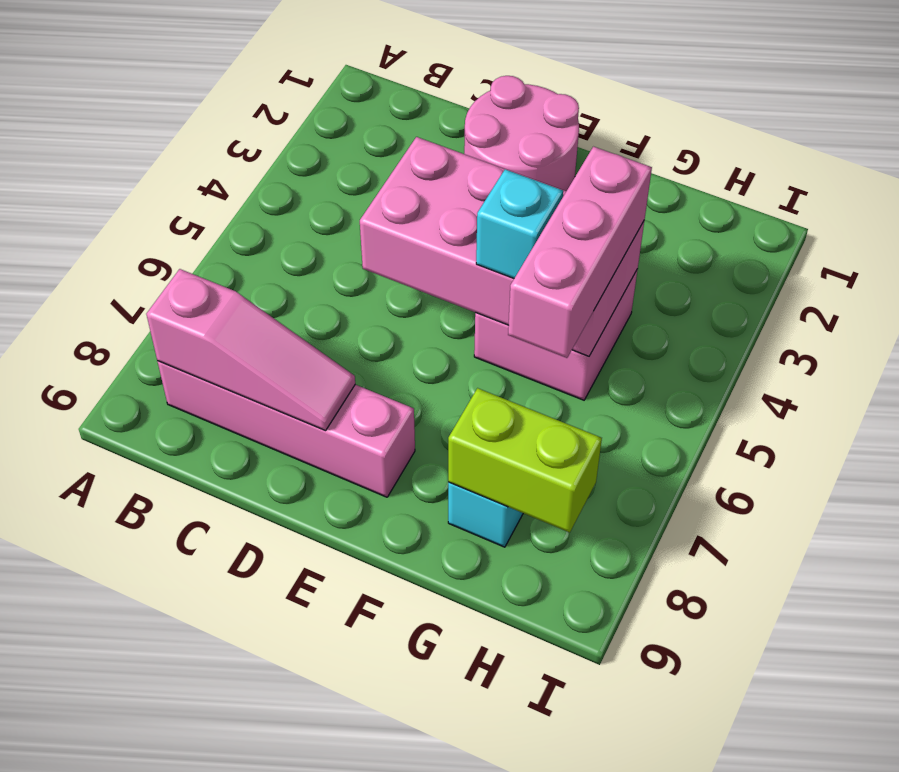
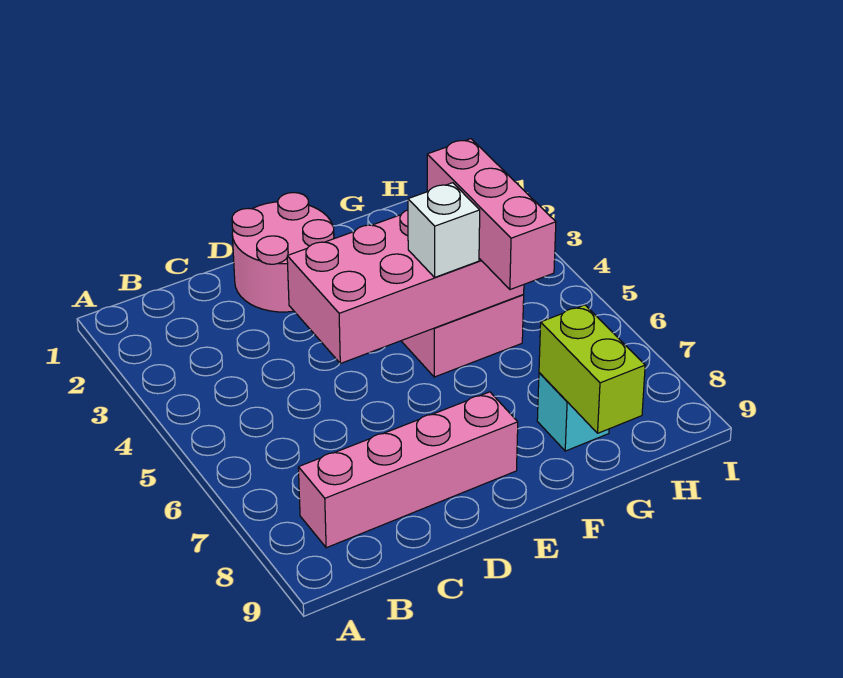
pink slope B8:D8 level 2 top B -> none
cyan brick F5 level 3 -> white brick F5 level 3
lime brick G8:H8 level 2 -> lime brick G8:G9 level 2

